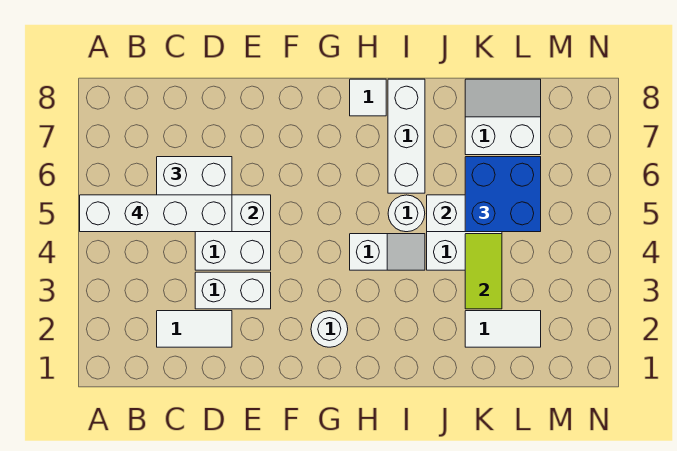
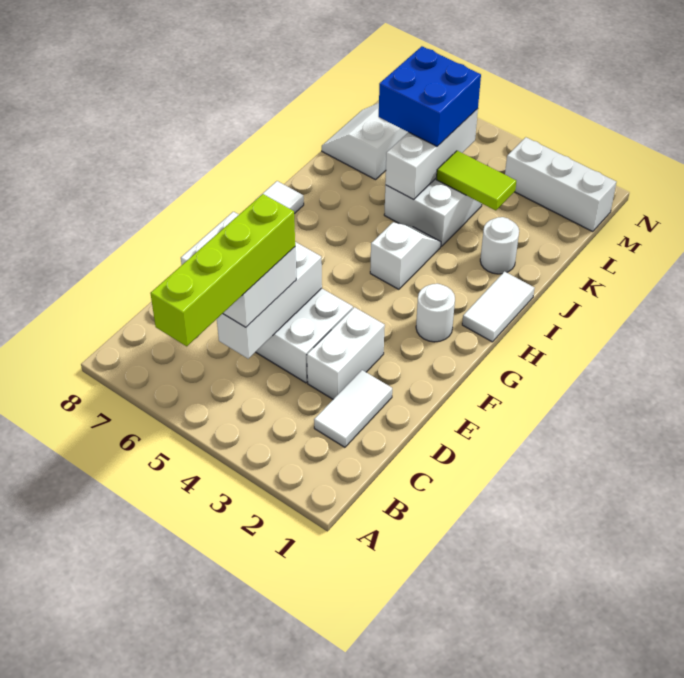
white brick A5:D5 level 4 -> lime brick A5:D5 level 4
white round brick I5 level 1 -> white round brick J2 level 1
white brick I6:I8 level 1 -> white brick M1:M3 level 1
white tile K2:L2 level 1 -> white tile H1:I1 level 1

